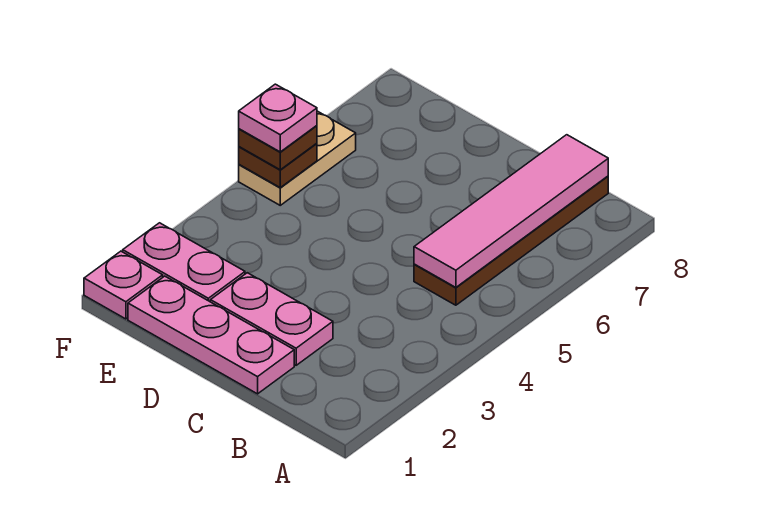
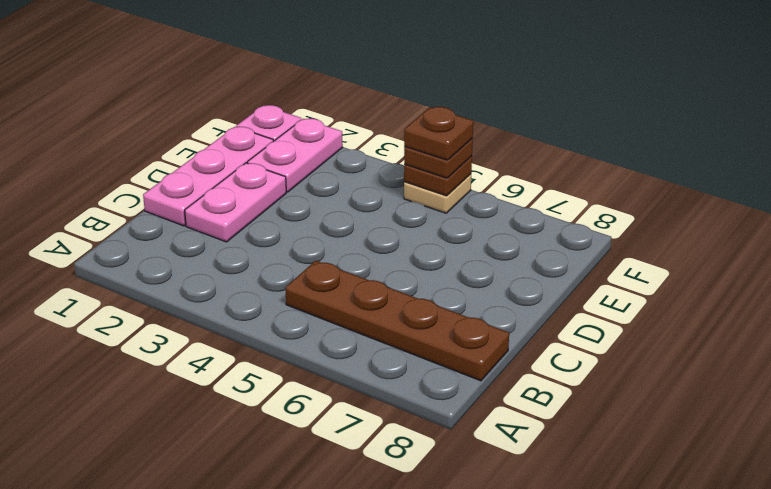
pink tile B5:B8 level 2 -> none
tan plate F5:F6 level 1 -> tan plate F5 level 1
pink plate F5 level 4 -> brown plate F5 level 4

